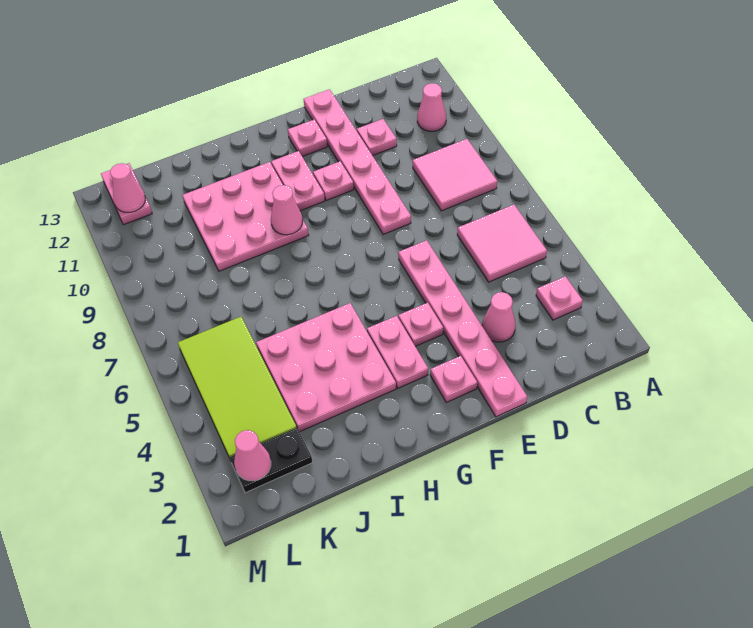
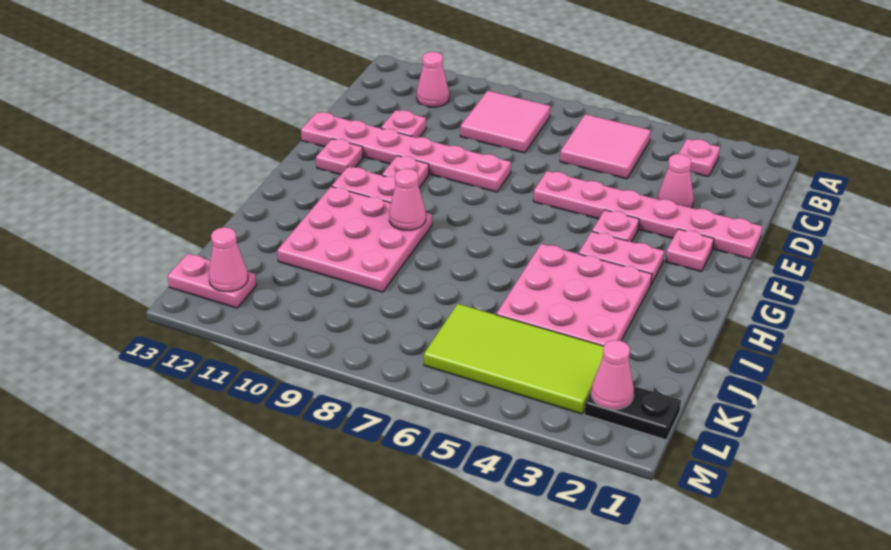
black plate K2:L2 level 1 -> black plate L1:L2 level 1

